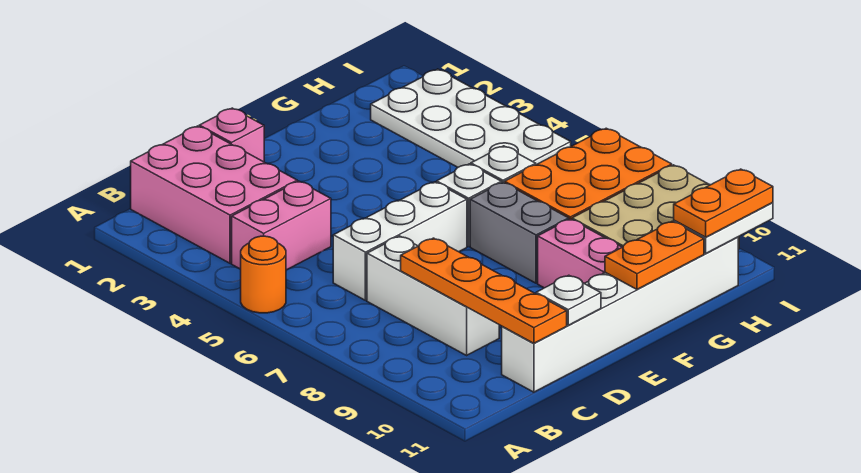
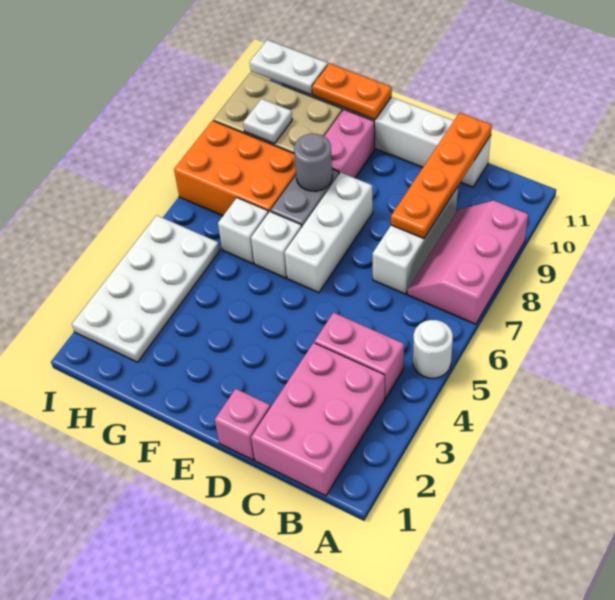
orange round brick A5 level 1 -> white round brick A5 level 1
none -> pink slope A7:B9 level 1 top A
white brick C6:E6 level 1 -> white brick E6:E8 level 1
white plate D11 level 2 -> white plate H9 level 2
none -> grey round brick F8 level 2
orange plate H11:I11 level 3 -> none

